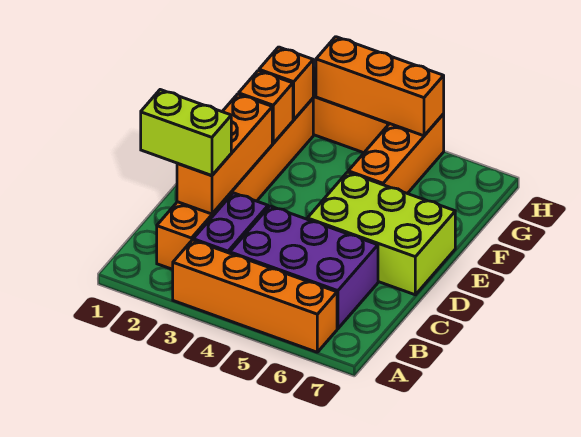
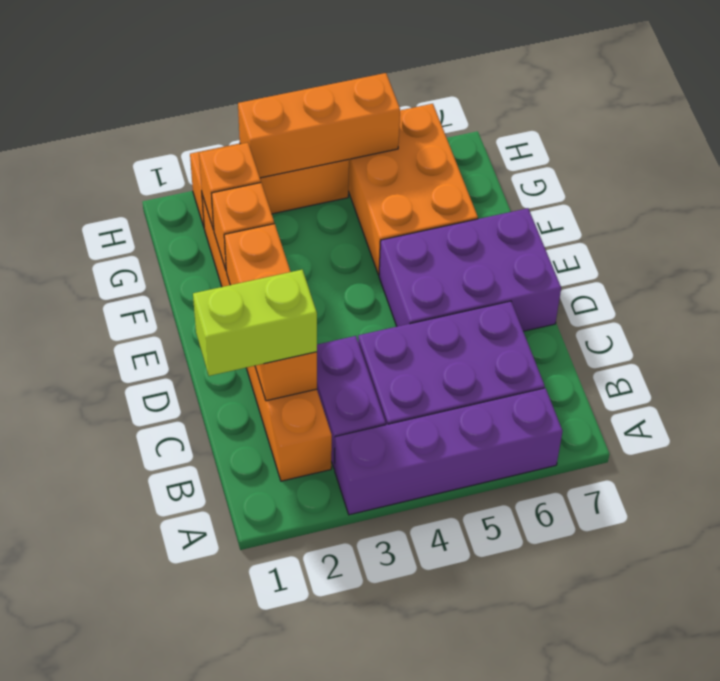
orange brick A3:A6 level 1 -> purple brick A3:A6 level 1
lime brick D5:E7 level 1 -> purple brick D5:E7 level 1
orange brick F5:H5 level 1 -> orange brick F5:H6 level 1

